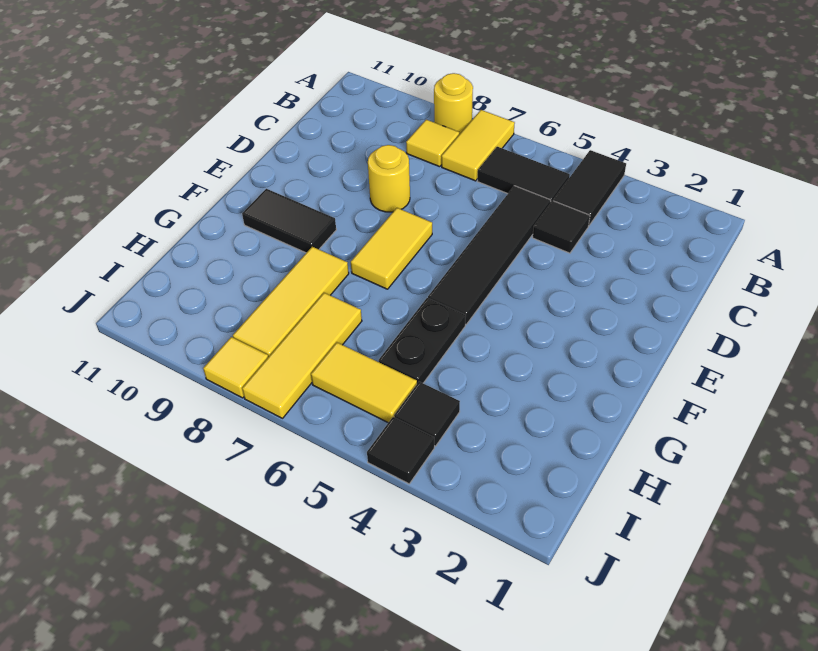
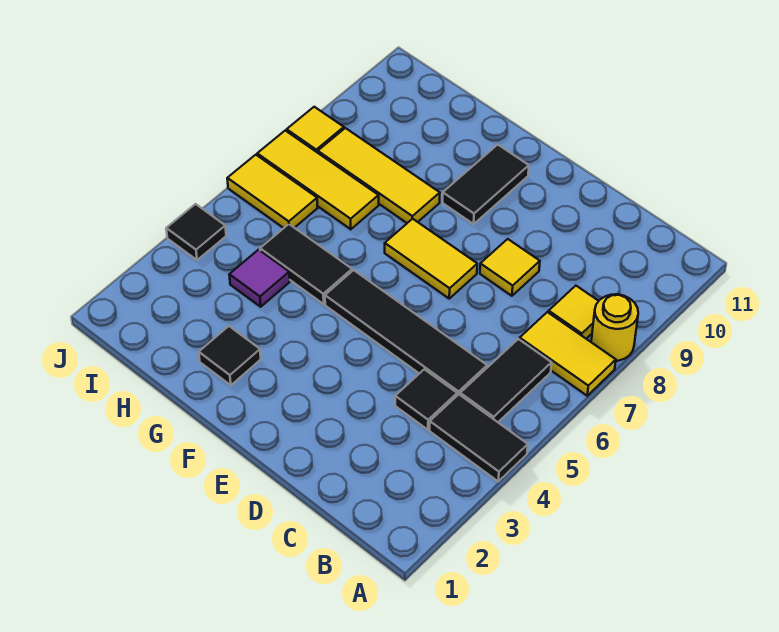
yellow round brick D8 level 1 -> yellow tile D8 level 1
black plate G5:H5 level 1 -> black tile G5:H5 level 1
none -> purple tile H4 level 1
black tile I4 level 1 -> black tile G2 level 1
yellow tile I5:I6 level 1 -> yellow tile I6:J6 level 1

